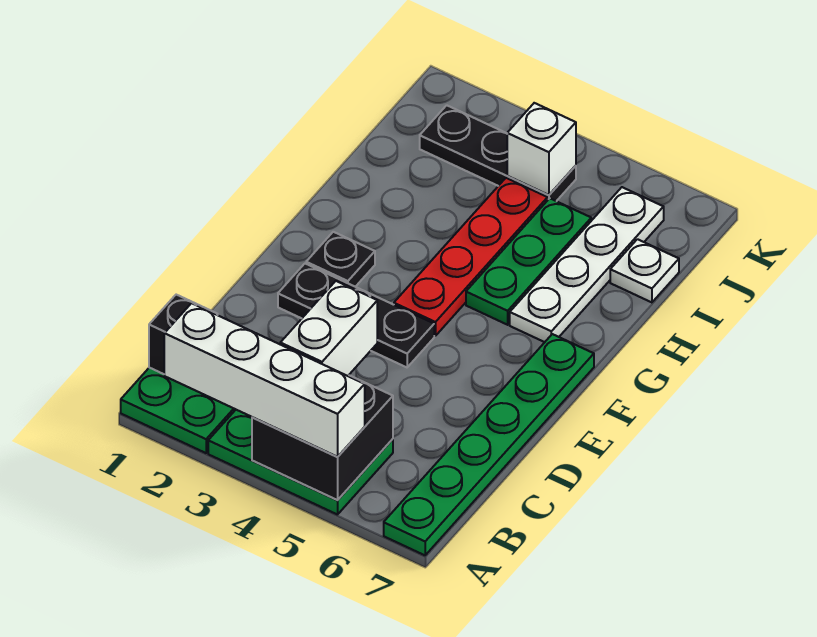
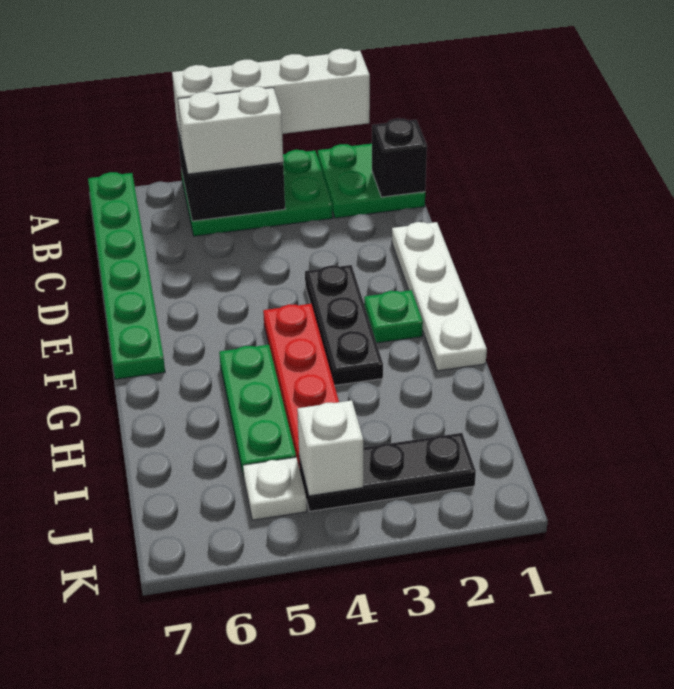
white brick B4:C4 level 3 -> white brick B4:B5 level 3
black plate E2:E4 level 1 -> black plate E3:G3 level 1
black plate F2 level 1 -> green plate F2 level 1
white plate G6:J6 level 1 -> white plate D1:G1 level 1
white plate I7 level 1 -> white plate J5 level 1

